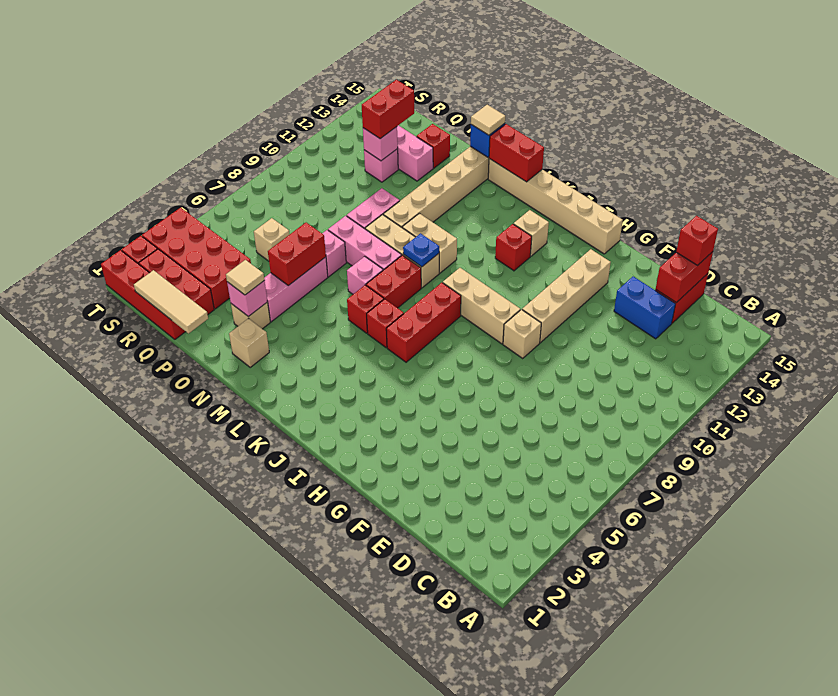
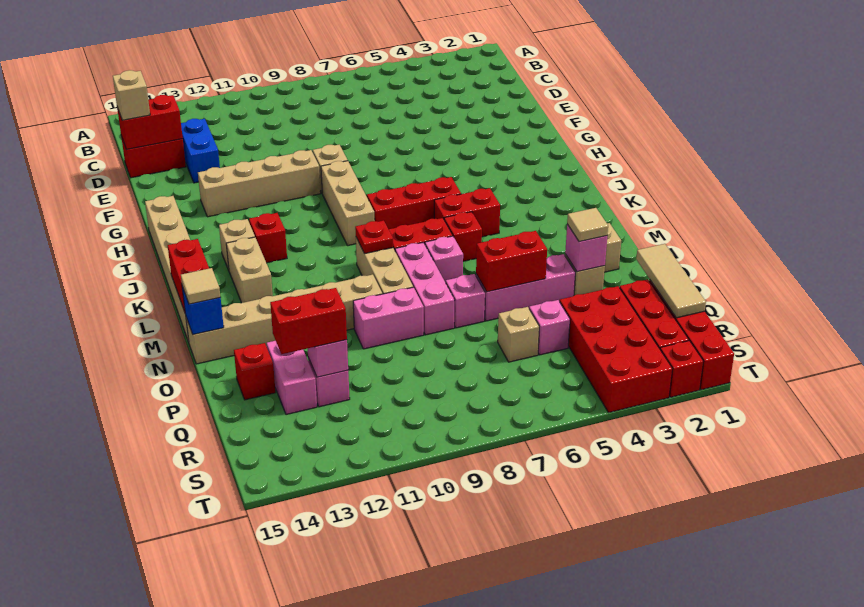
red brick D15 level 3 -> tan brick D15 level 3
red brick K6 level 1 -> red brick K5:K6 level 1
blue plate L9 level 2 -> red plate L9 level 2
tan brick L10:M10 level 1 -> tan brick K13:L13 level 1
none -> pink brick Q5 level 1

